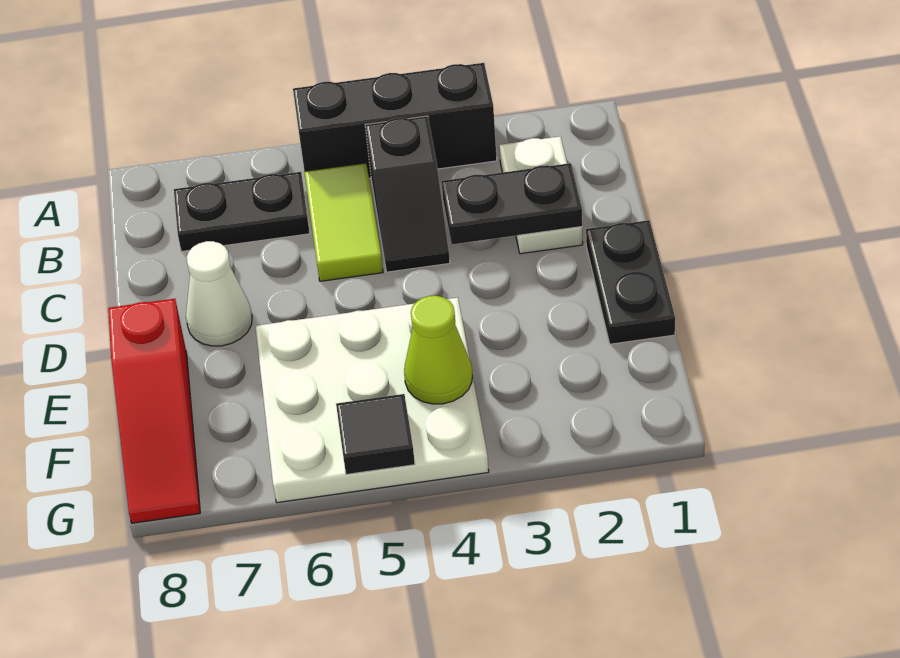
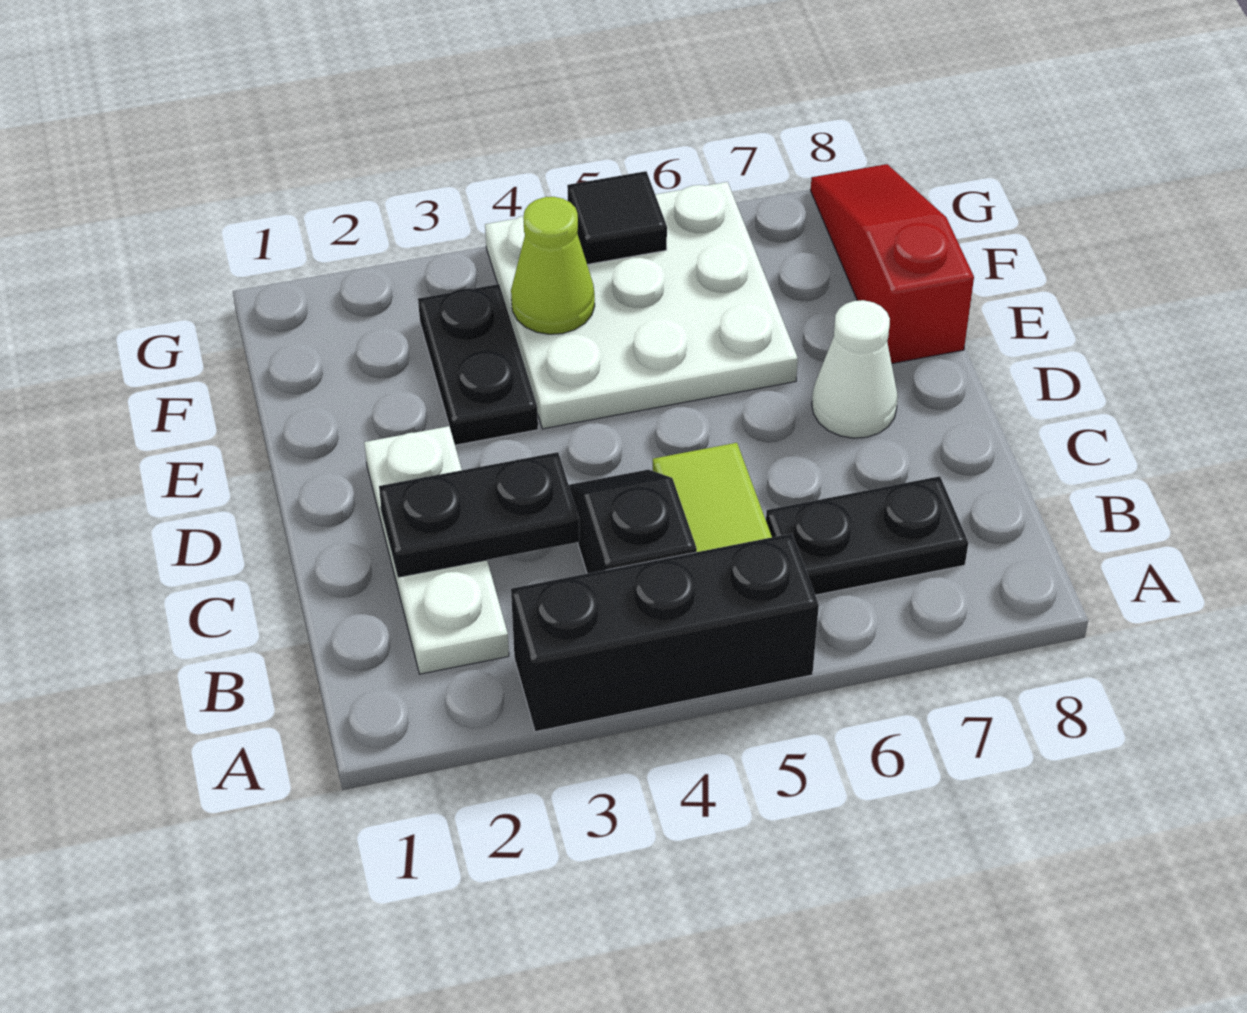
white plate B2:C2 level 1 -> white plate B2:D2 level 1
black plate D1:E1 level 1 -> black plate E3:F3 level 1

